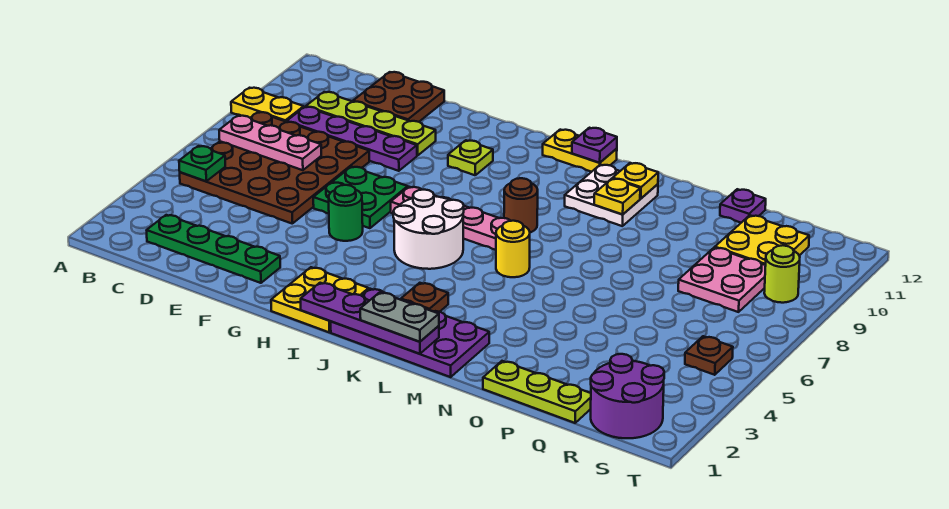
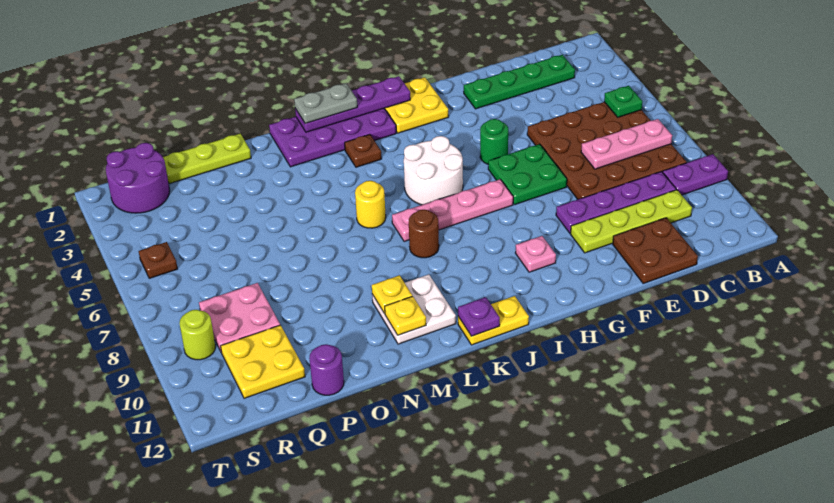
yellow plate A9:B9 level 1 -> purple plate A9:B9 level 1
lime plate H10 level 1 -> pink plate H10 level 1
purple plate P12 level 1 -> purple round brick P12 level 1

